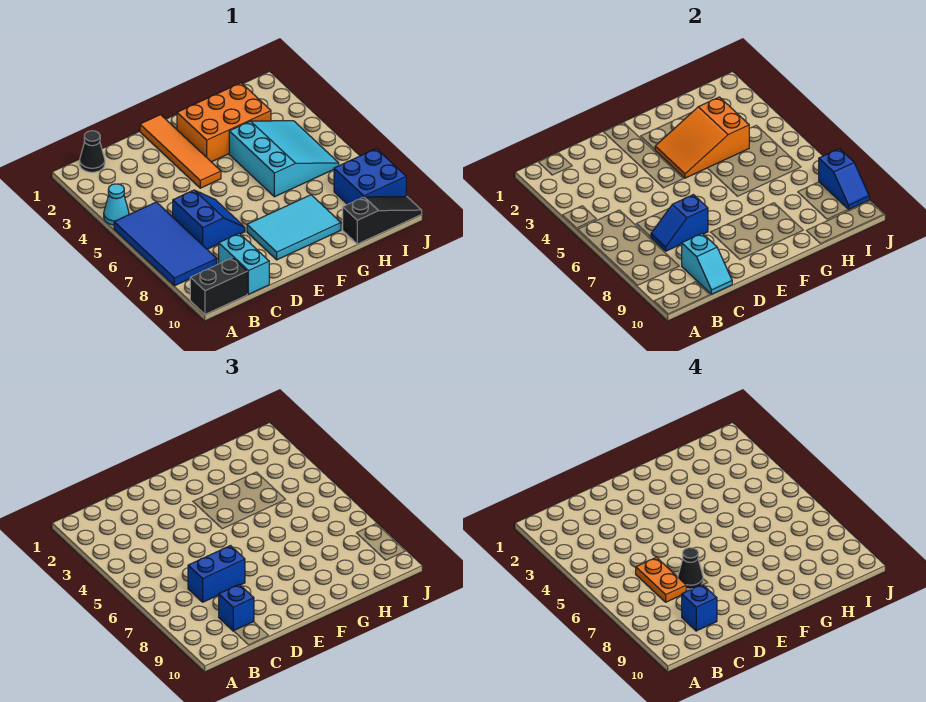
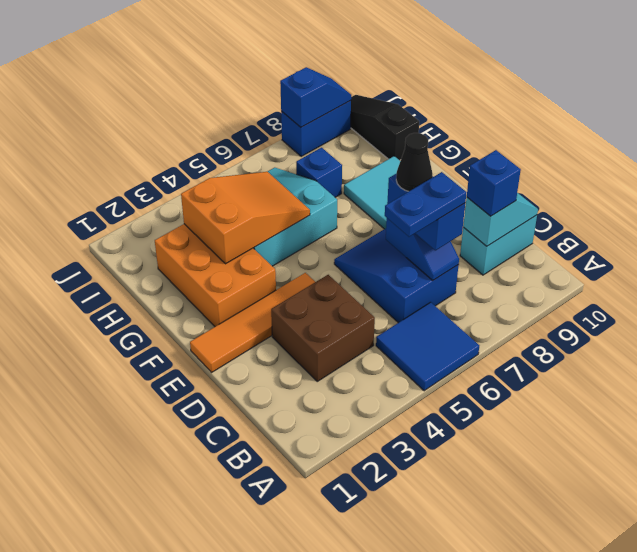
cyan cone A4 level 1 -> none
blue tile A5:B8 level 1 -> blue tile A5:B6 level 1
black brick A10:B10 level 1 -> none
black cone B1 level 1 -> none
none -> brown brick C3:D4 level 1
blue slope C6:D7 level 1 top C -> blue slope C6:E7 level 1 top C
orange plate C6:C7 level 4 -> blue plate C6:C7 level 4
blue brick C9 level 4 -> blue brick H7 level 1
orange slope F3:H4 level 2 top H -> orange slope G3:H5 level 2 top 3
blue brick I8:J9 level 1 -> blue brick J8:J9 level 1

